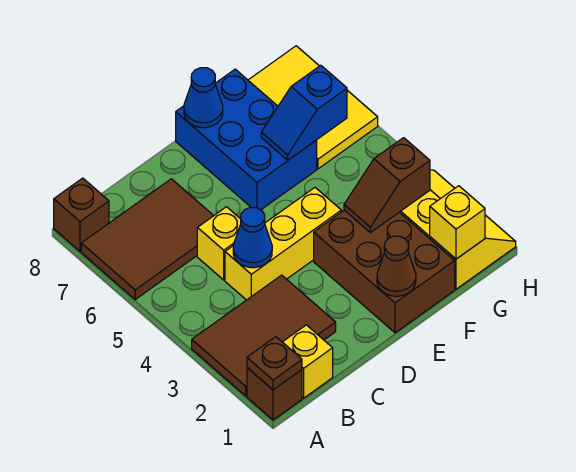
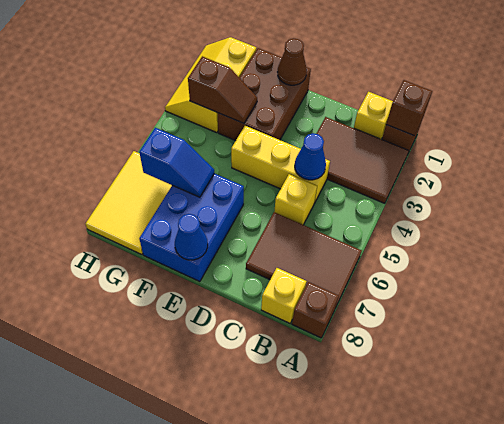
brown plate A1 level 2 -> brown brick A1 level 2
yellow brick G1 level 2 -> yellow brick B8 level 1

